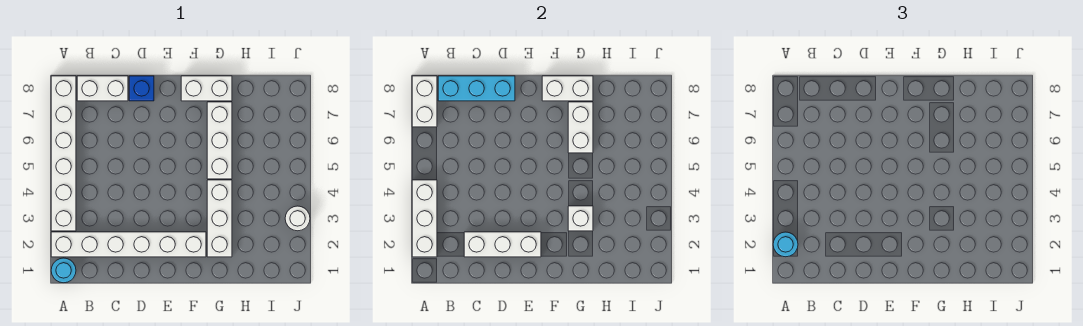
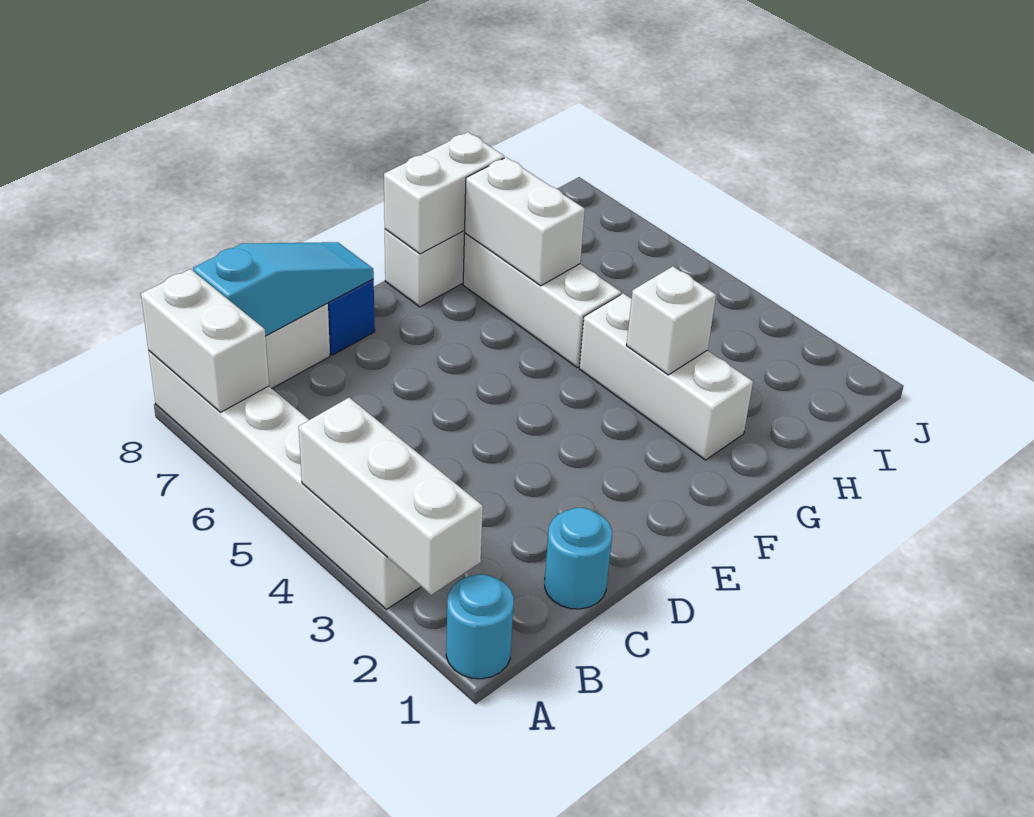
white brick A2:F2 level 1 -> none
cyan round brick A2 level 3 -> cyan round brick C1 level 1
cyan brick B8:D8 level 2 -> cyan slope B8:D8 level 2 top B
white brick C2:E2 level 2 -> none
white round brick J3 level 1 -> none

